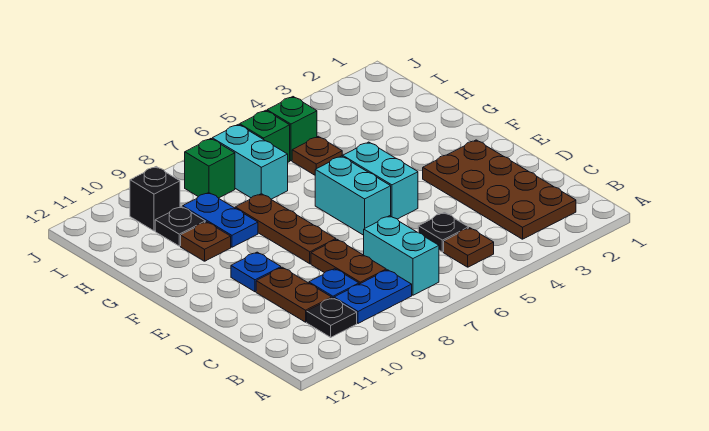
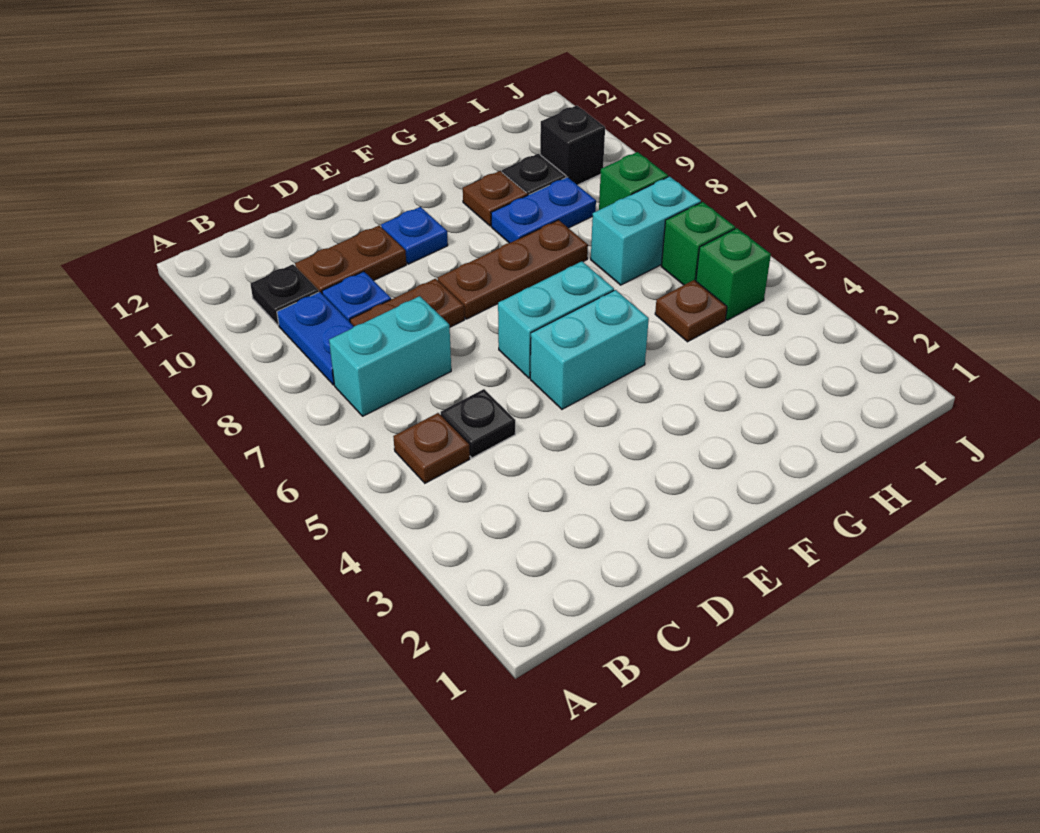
brown plate B2:E3 level 1 -> none

